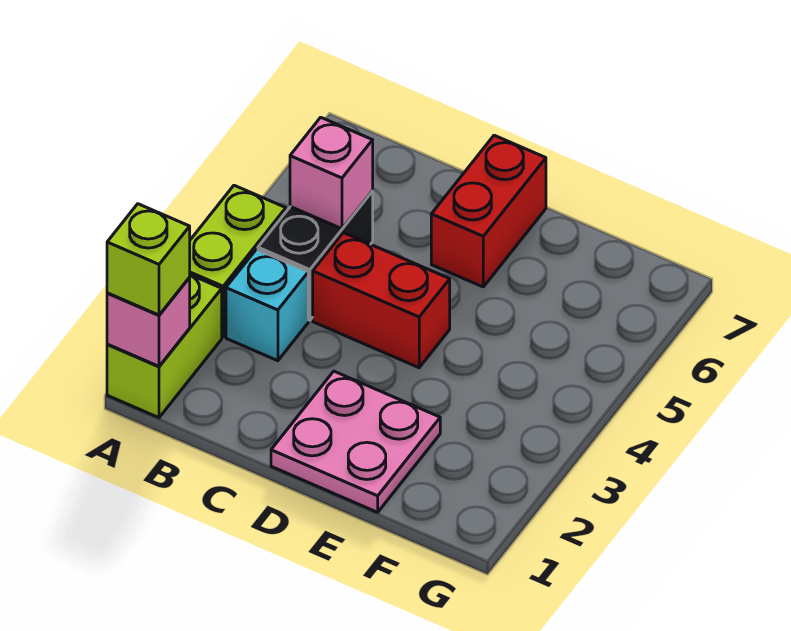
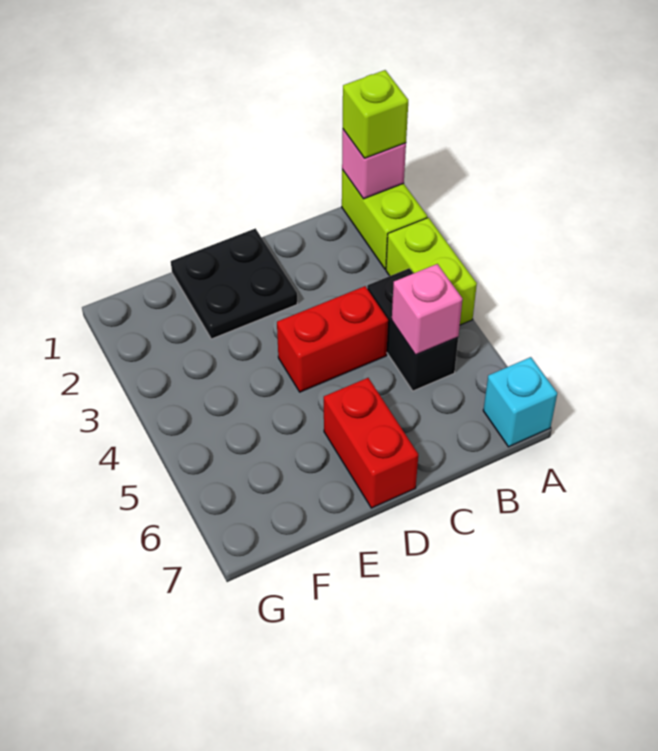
cyan brick B3 level 1 -> cyan brick A7 level 1
pink plate D1:E2 level 1 -> black plate D1:E2 level 1

